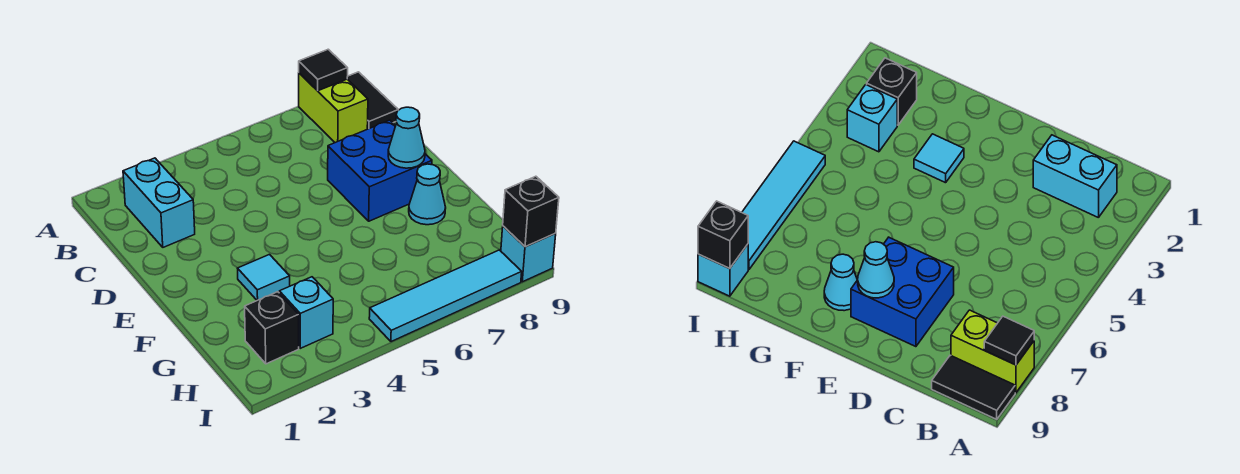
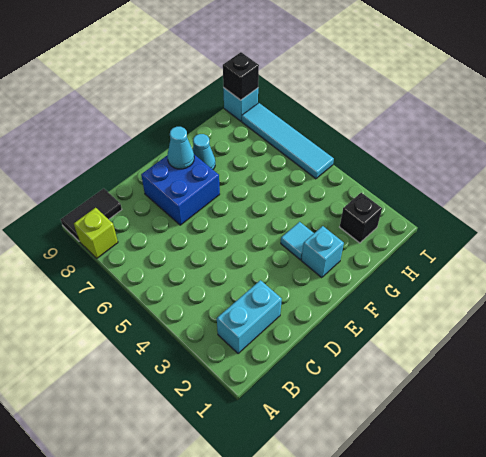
lime brick A8:B8 level 1 -> lime brick A8 level 1
black tile A8 level 2 -> none
cyan brick H3 level 1 -> cyan brick F2 level 1

